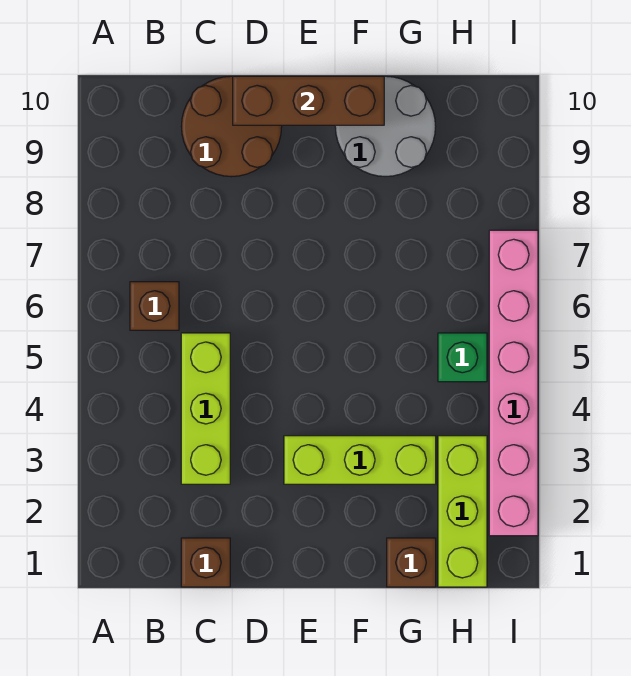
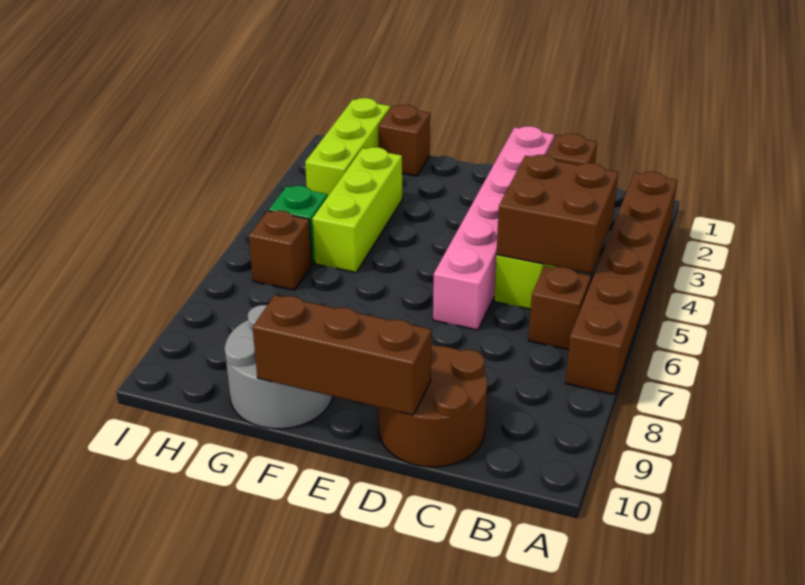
none -> brown brick A2:A7 level 1
none -> brown brick B4:C5 level 2
lime brick E3:G3 level 1 -> lime brick G3:G5 level 1
none -> brown brick H6 level 1
pink brick I2:I7 level 1 -> pink brick D1:D6 level 1

